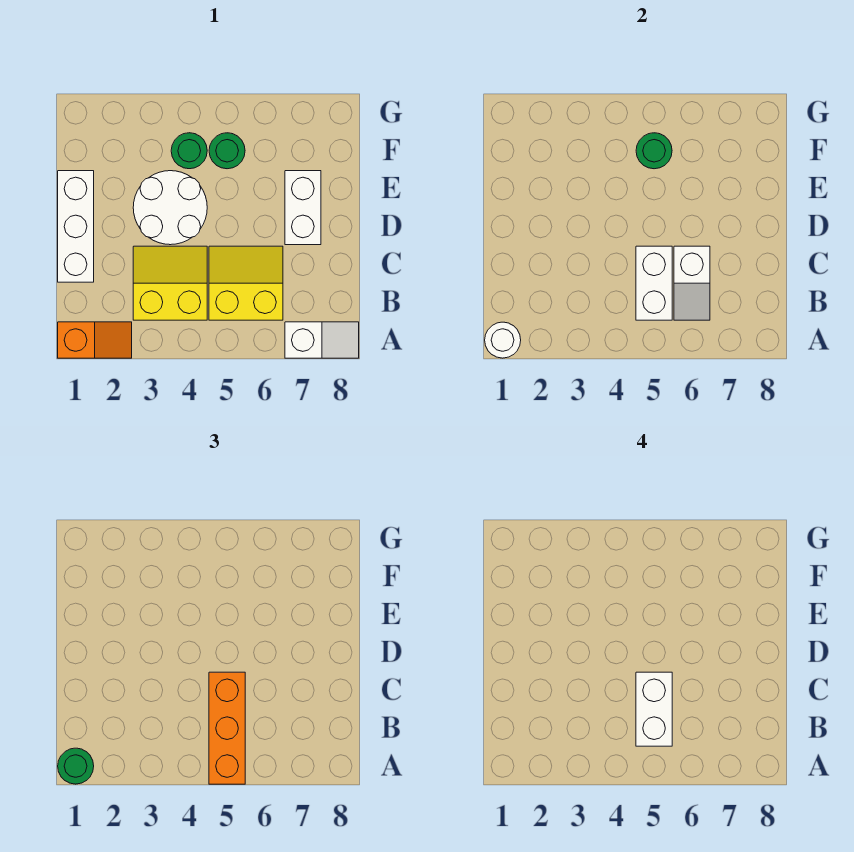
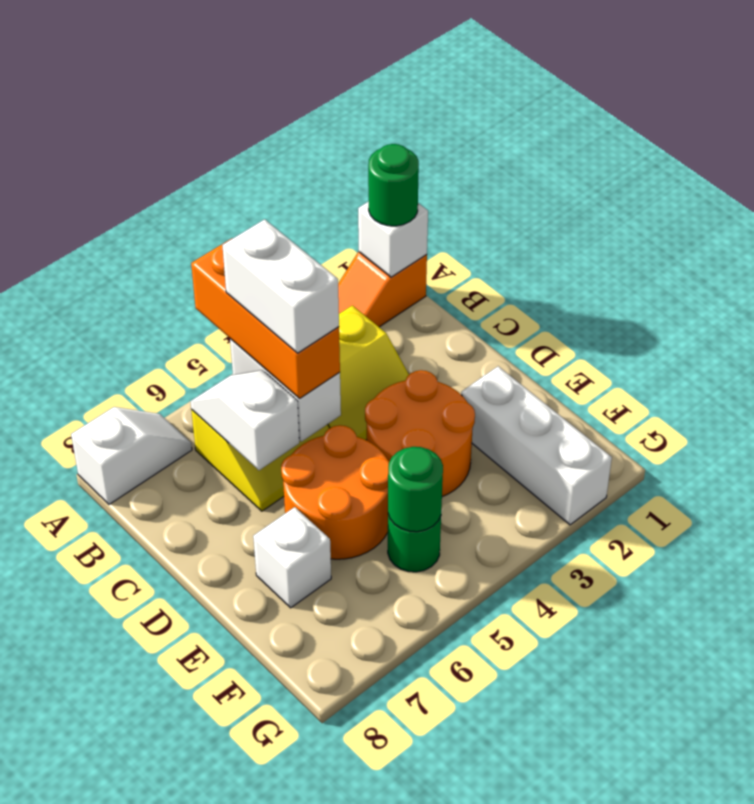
white round brick A1 level 2 -> white brick A1 level 2
white slope A7:A8 level 1 top 7 -> white slope A7:A8 level 1 top 8
white brick C1:E1 level 1 -> white brick E2:G2 level 1
white round brick D3:E4 level 1 -> orange round brick D3:E4 level 1
none -> orange round brick D5:E6 level 1
white brick D7:E7 level 1 -> white brick E7 level 1
green round brick F4 level 1 -> none

